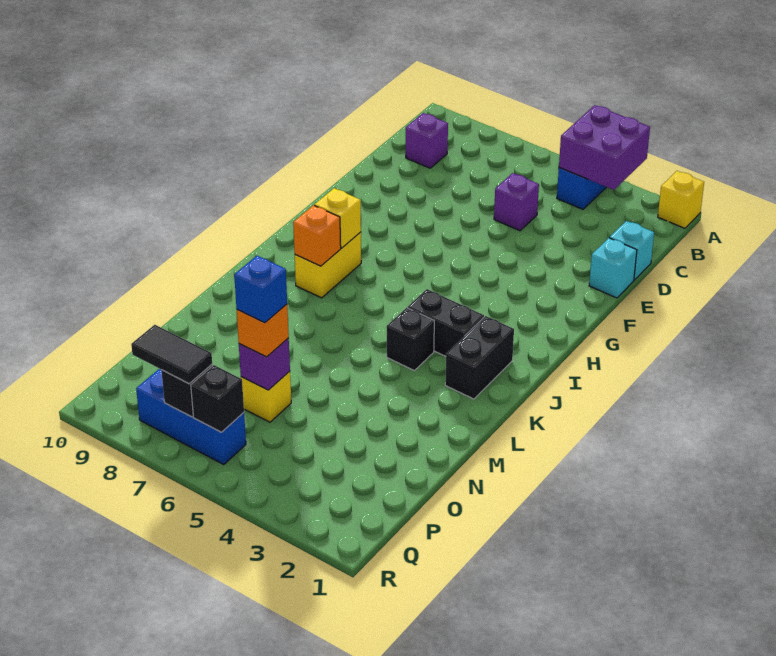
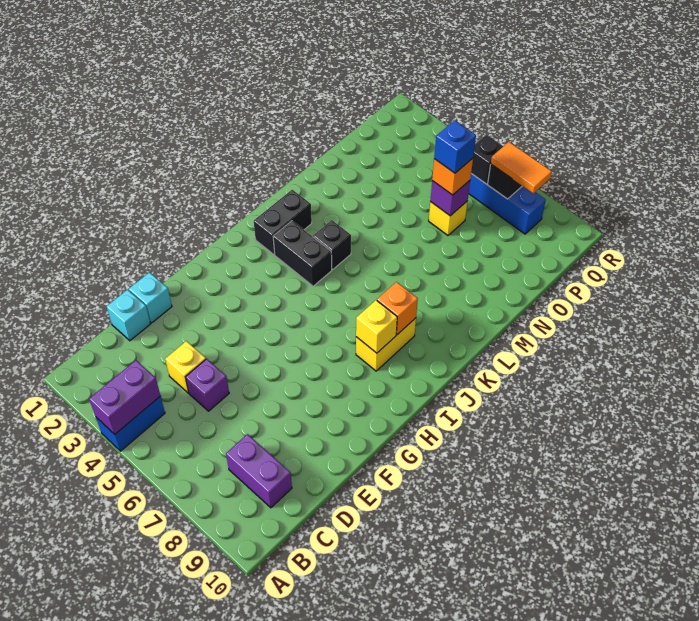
yellow brick A1 level 1 -> yellow brick D4 level 1
purple brick A3:B4 level 2 -> purple brick A4:B4 level 2
purple brick C9 level 1 -> purple brick C8:C9 level 1
black tile Q7:Q8 level 3 -> orange tile Q7:Q8 level 3

